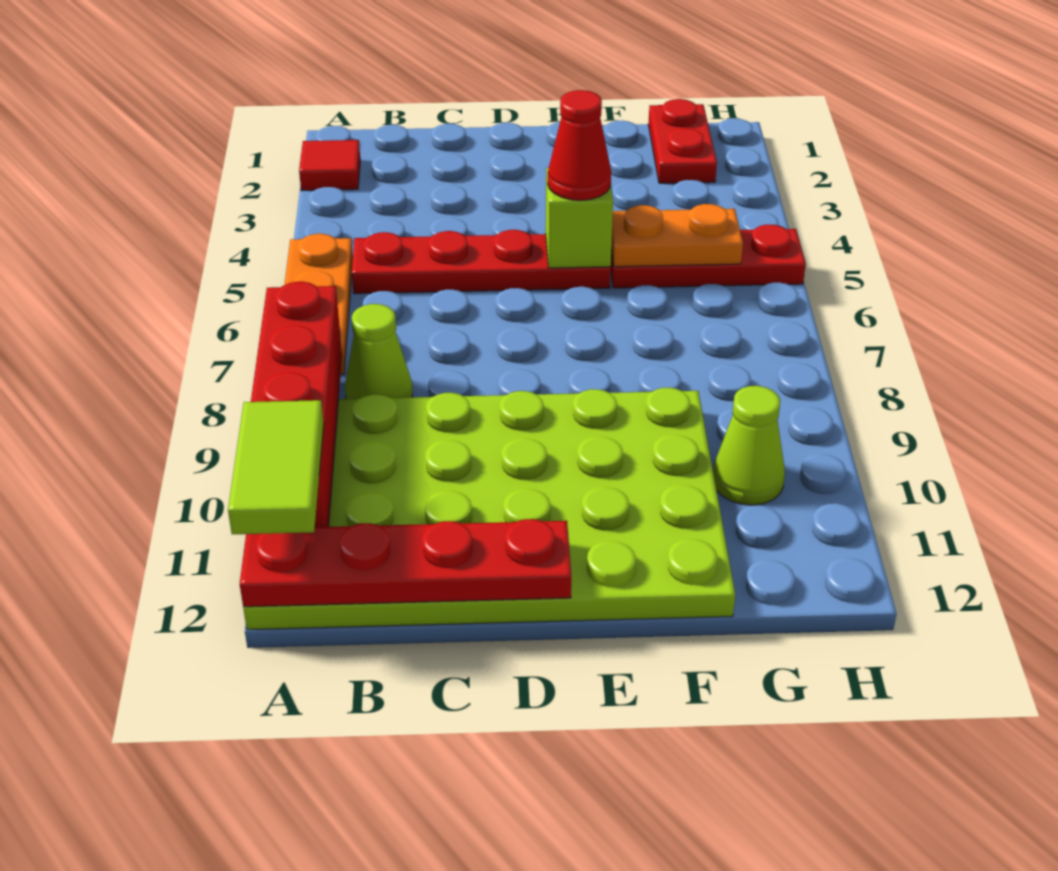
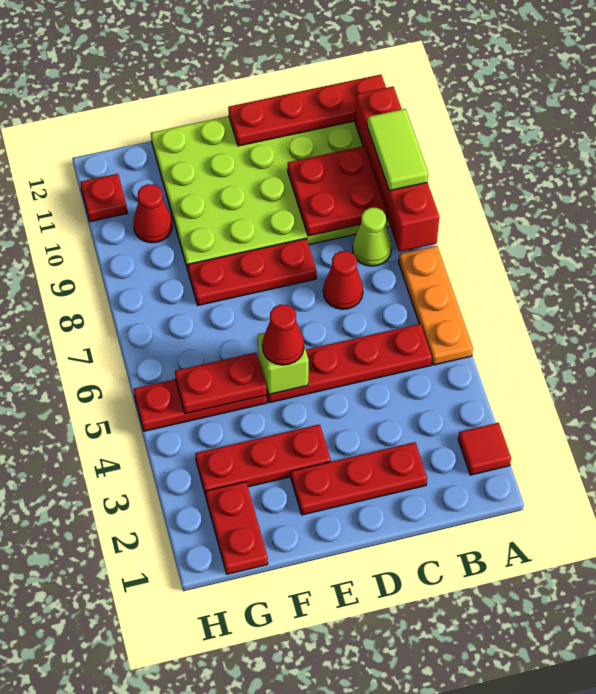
lime tile A11:A12 level 3 -> lime tile A9:A10 level 3
none -> red plate B9:C10 level 2
none -> red plate C2:E2 level 1
none -> red cone C7 level 1
none -> red plate D8:F8 level 1
none -> red plate E3:G3 level 1
orange plate F5:G5 level 2 -> red plate F5:G5 level 2
lime cone G10 level 1 -> red cone G10 level 1
none -> red plate H11 level 1

